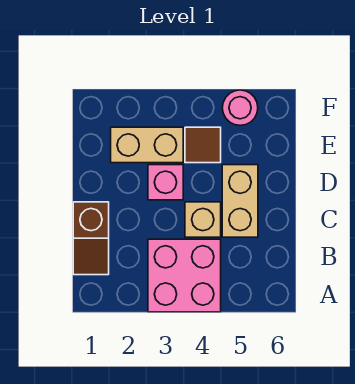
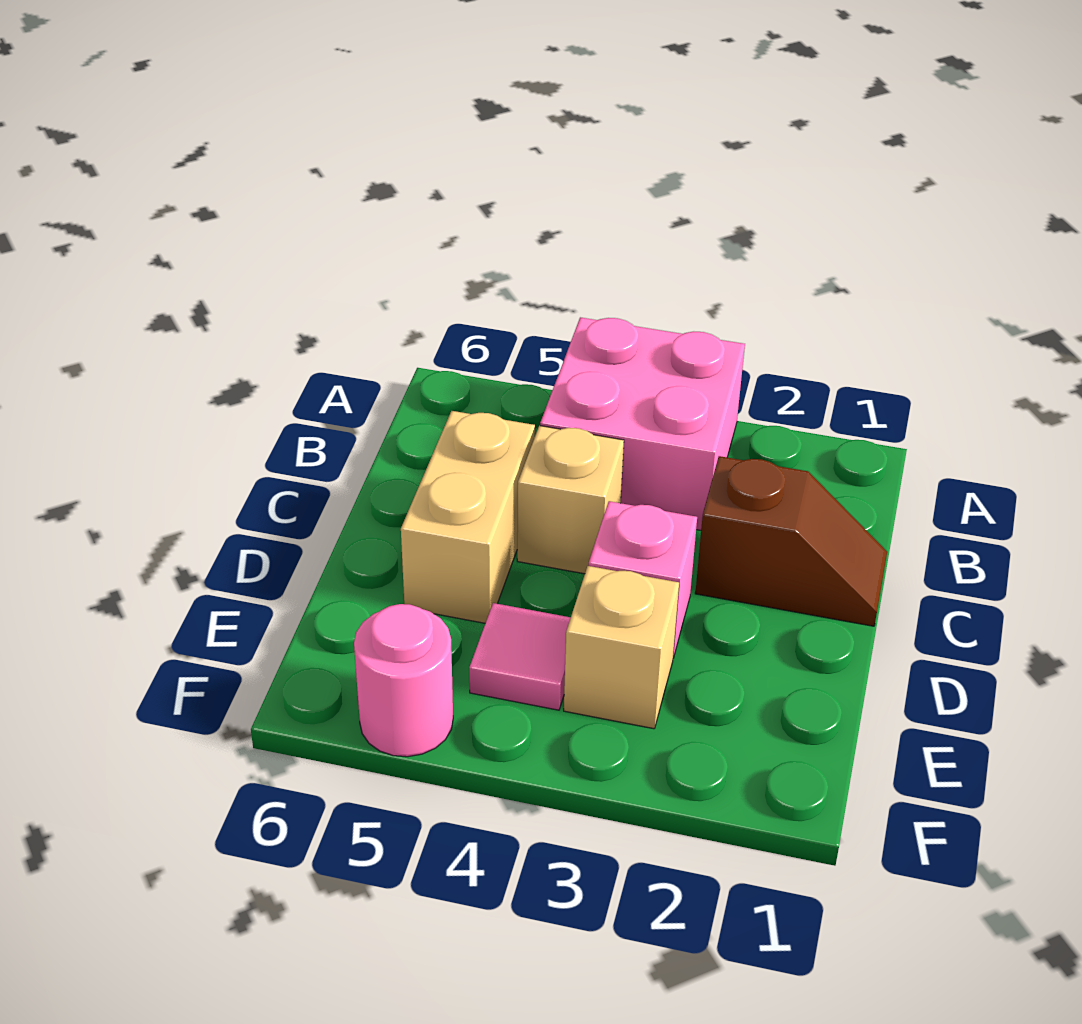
brown slope B1:C1 level 1 top C -> brown slope C1:C2 level 1 top 2
tan brick E2:E3 level 1 -> tan brick E3 level 1
brown tile E4 level 1 -> pink tile E4 level 1

